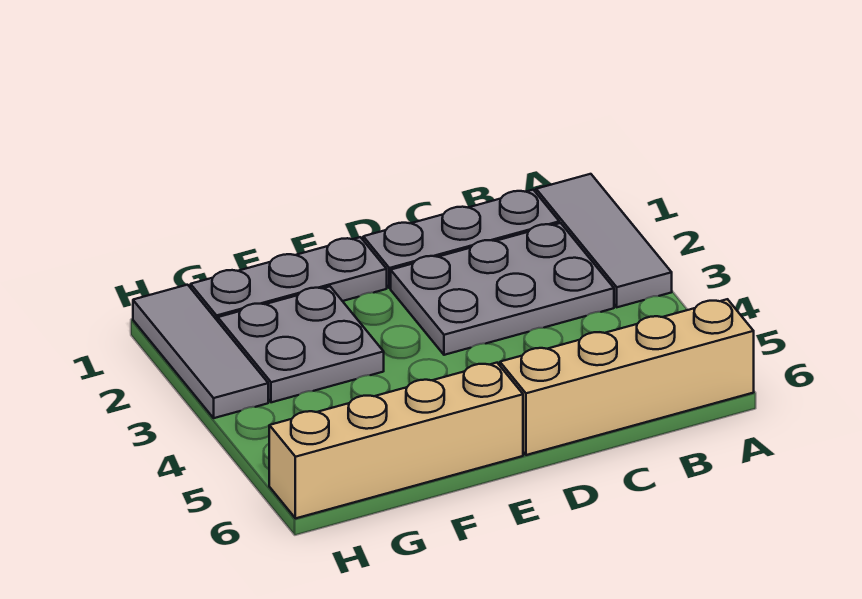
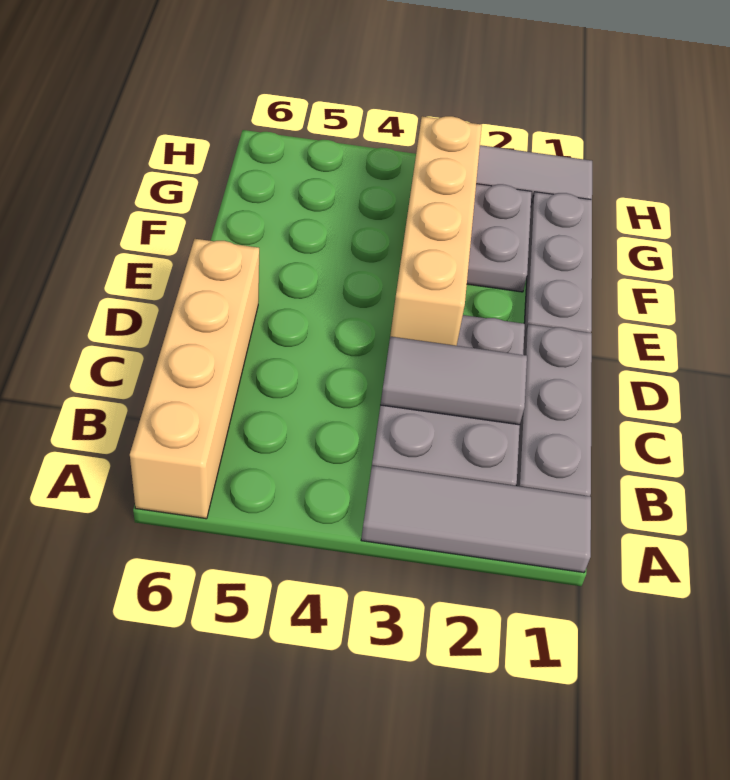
none -> grey tile C2:C3 level 2
tan brick E6:H6 level 1 -> tan brick D3:G3 level 2

